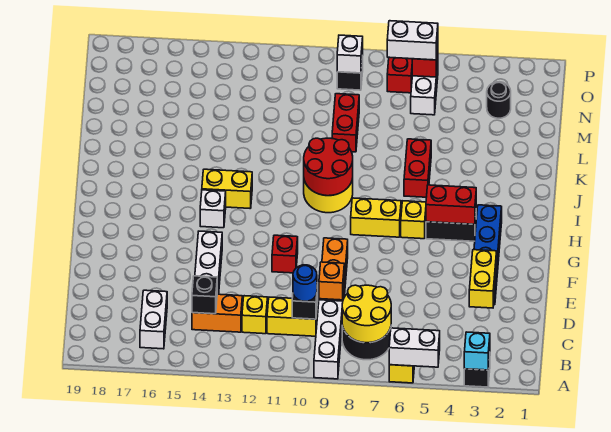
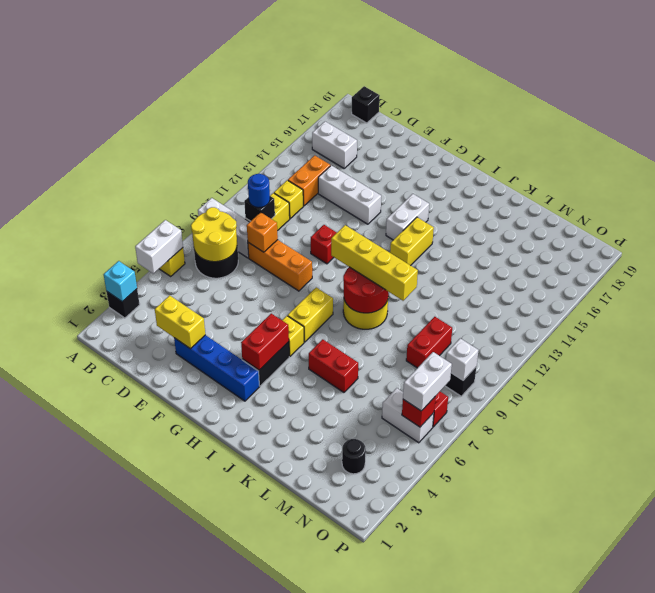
black brick C14 level 2 -> black brick B19 level 1
none -> yellow brick H10:K10 level 3
white brick H14 level 1 -> white brick H14:H15 level 1
red brick L9:M9 level 1 -> red brick M9:M10 level 1

